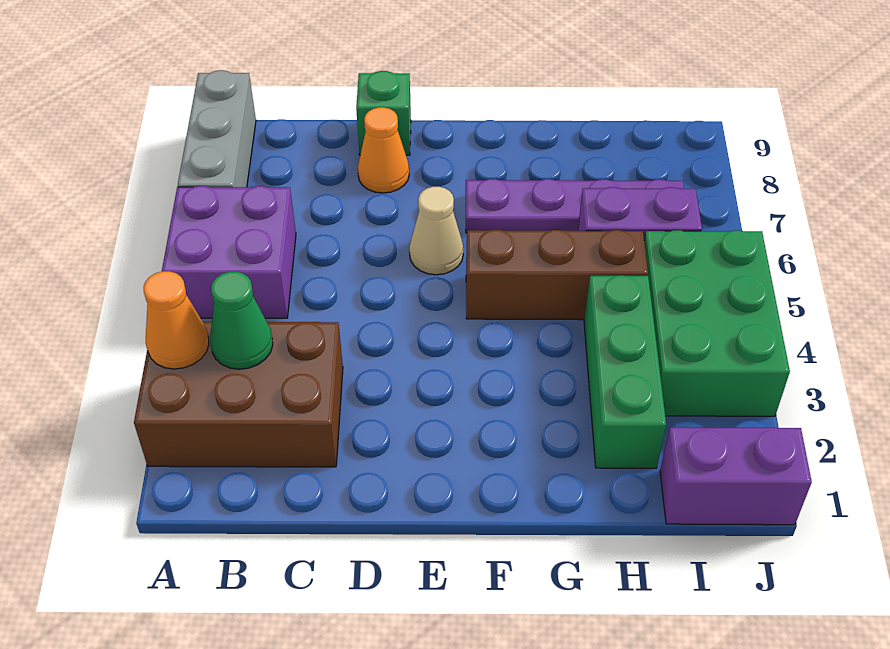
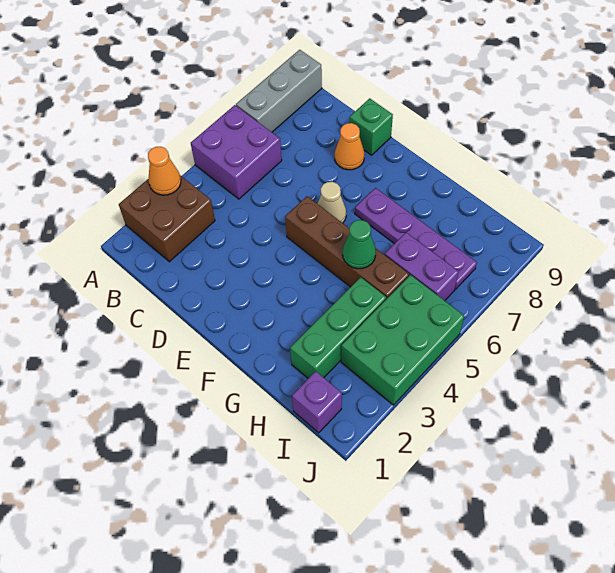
brown brick A2:C3 level 1 -> brown brick A2:B3 level 1
green cone B3 level 2 -> green cone G5 level 2
brown brick F5:H5 level 1 -> brown brick E5:H5 level 1
purple brick I1:J1 level 1 -> purple brick I1 level 1

